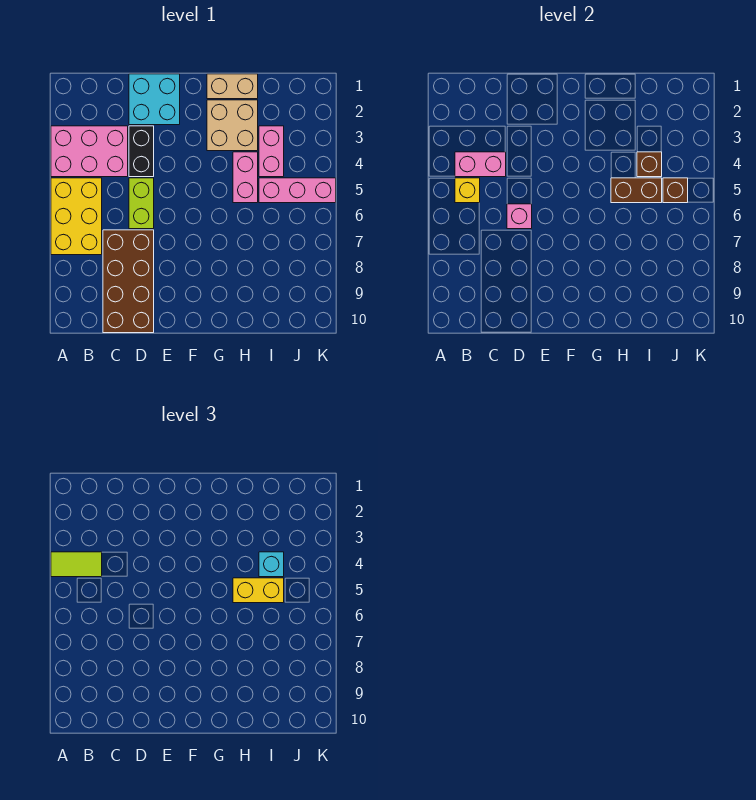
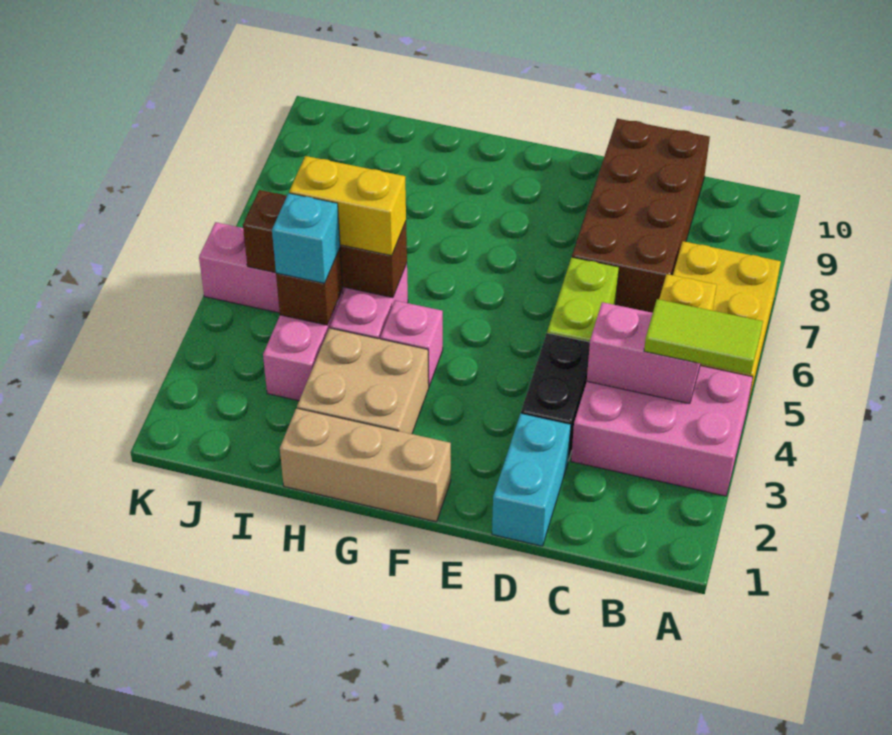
cyan brick D1:E2 level 1 -> cyan brick D1:D2 level 1
pink brick D6 level 2 -> pink brick G4 level 1
tan brick G1:H1 level 1 -> tan brick F1:H1 level 1

